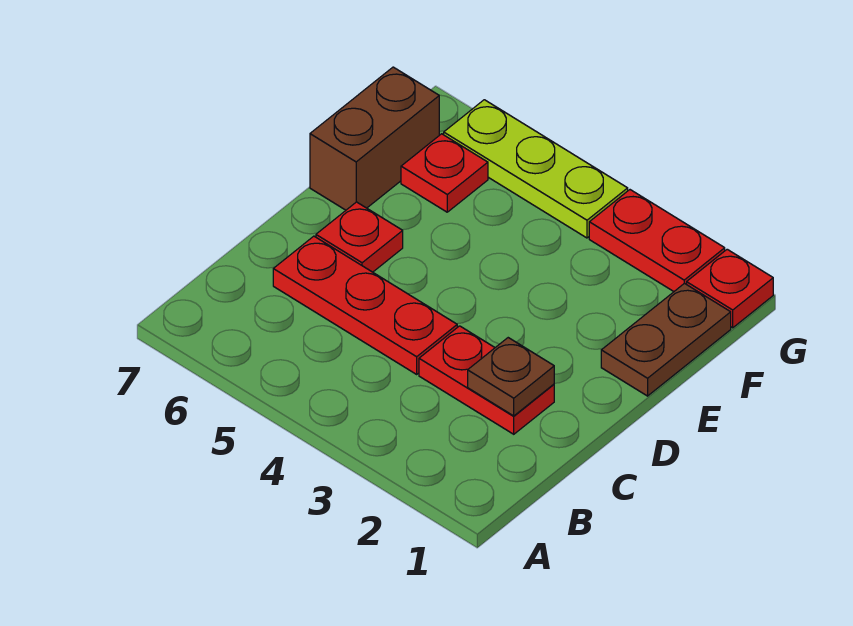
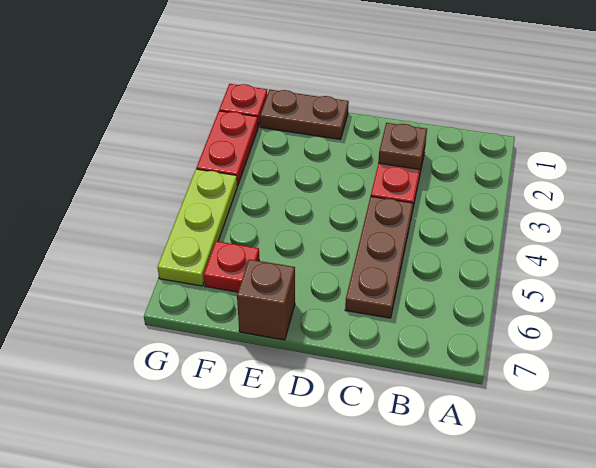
red plate C4:C6 level 1 -> brown plate C4:C6 level 1
red plate D6 level 1 -> none
brown brick E7:F7 level 1 -> brown brick E7 level 1

